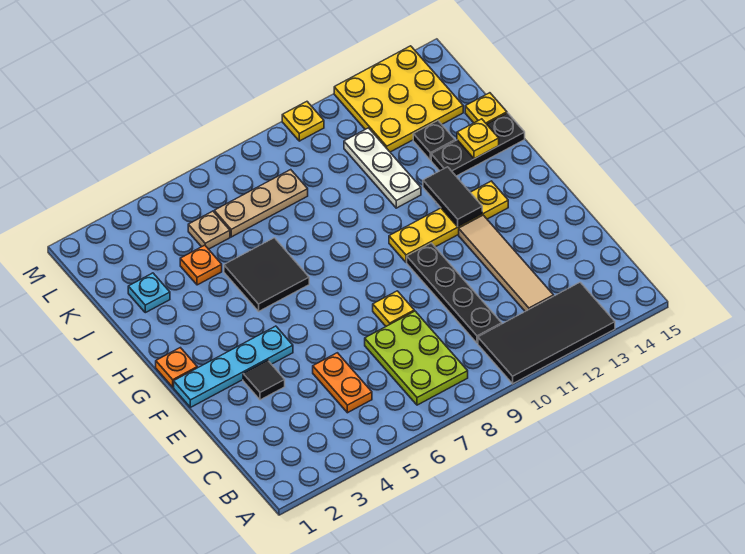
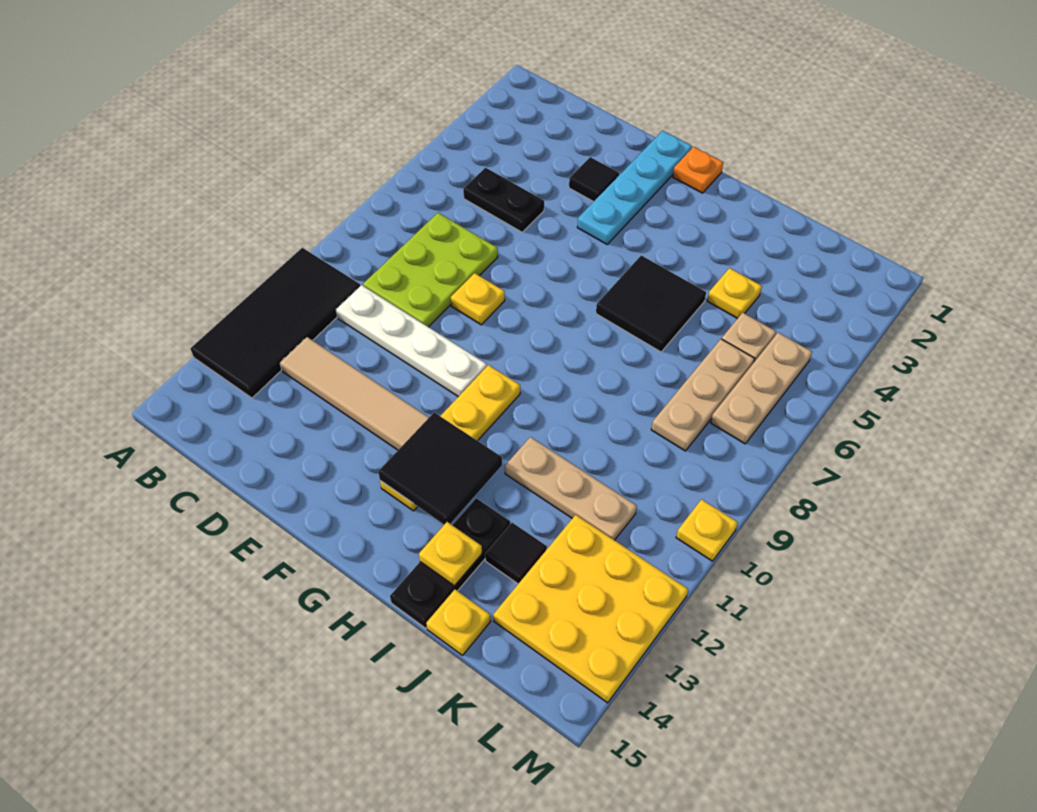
lime plate B7:D8 level 1 -> lime plate C7:D9 level 1
orange plate C5:D5 level 1 -> black plate C5:D5 level 1
black plate C10:F10 level 1 -> white plate C10:F10 level 1
black tile G12:H12 level 2 -> black tile G12:H13 level 2
white plate I11:K11 level 1 -> tan plate I11:K11 level 1
cyan plate J2 level 1 -> none
orange plate J4 level 1 -> yellow plate J4 level 1
black plate J13 level 1 -> black tile J13 level 1
none -> tan plate L5:L7 level 1

